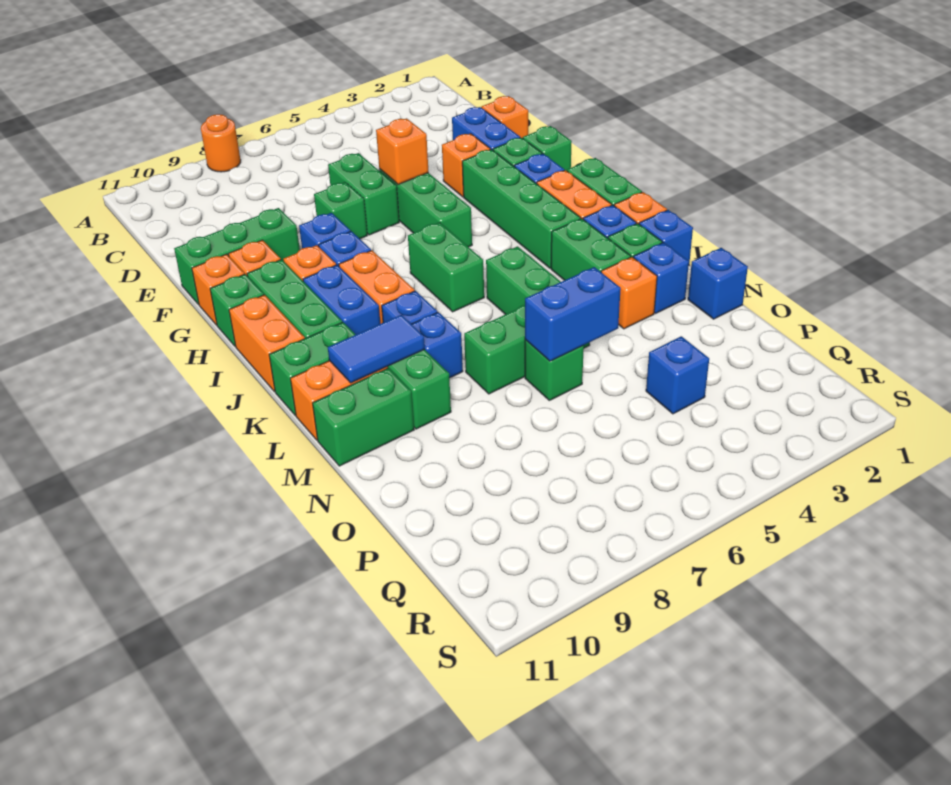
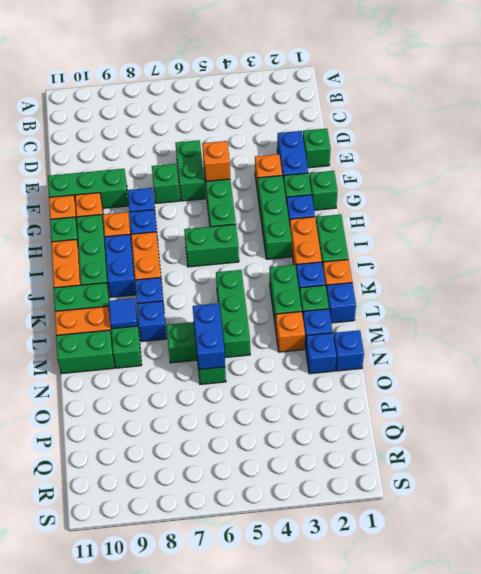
orange round brick A8 level 1 -> none
orange brick E1 level 1 -> green brick E1 level 1
green brick G3:J3 level 1 -> green brick G3:I3 level 1
green brick I6:J6 level 1 -> green brick I5:I6 level 1
blue tile L9:L10 level 2 -> blue tile L9 level 2
blue brick N5:N6 level 2 -> blue brick M6:N6 level 2
blue brick P4 level 1 -> blue brick N2 level 1

